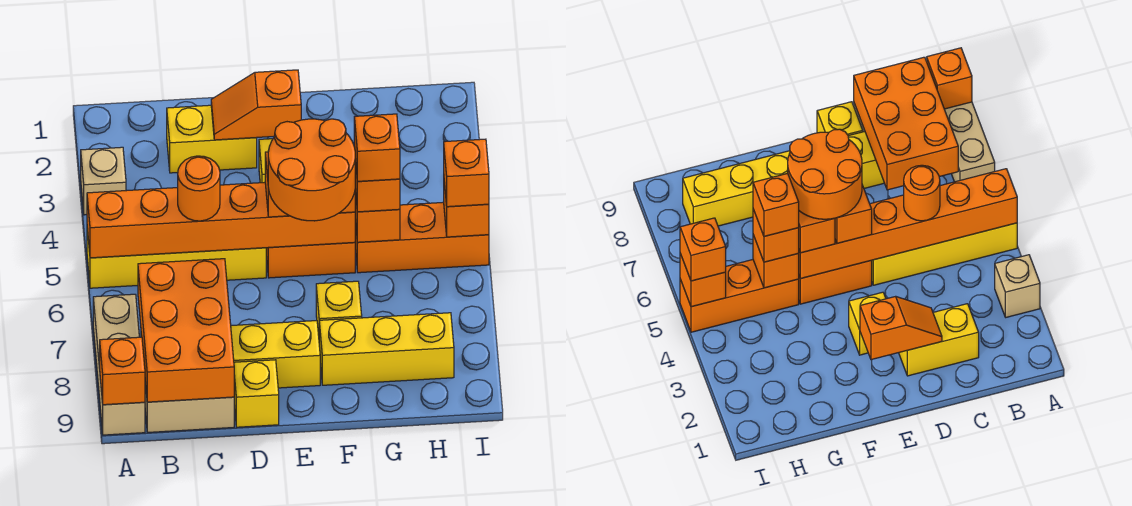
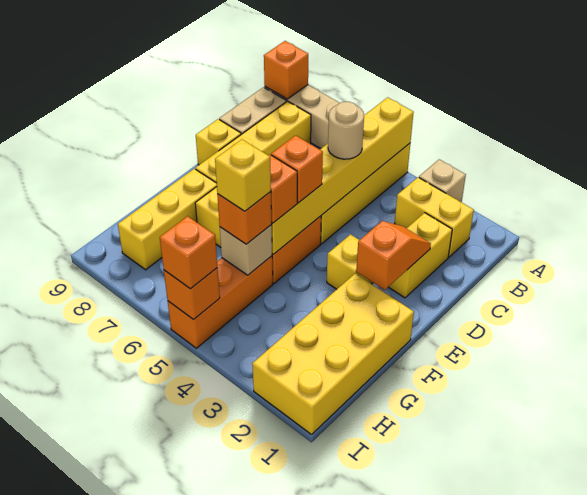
orange brick A5:F5 level 2 -> yellow brick A5:F5 level 2
none -> yellow brick B2:B3 level 1
orange brick B7:C9 level 2 -> none
orange round brick C5 level 3 -> tan round brick C5 level 3
orange round brick E5:F6 level 4 -> none
none -> yellow brick F1:I2 level 1
orange brick G5 level 2 -> tan brick G5 level 2
orange brick G5 level 4 -> yellow brick G5 level 4

